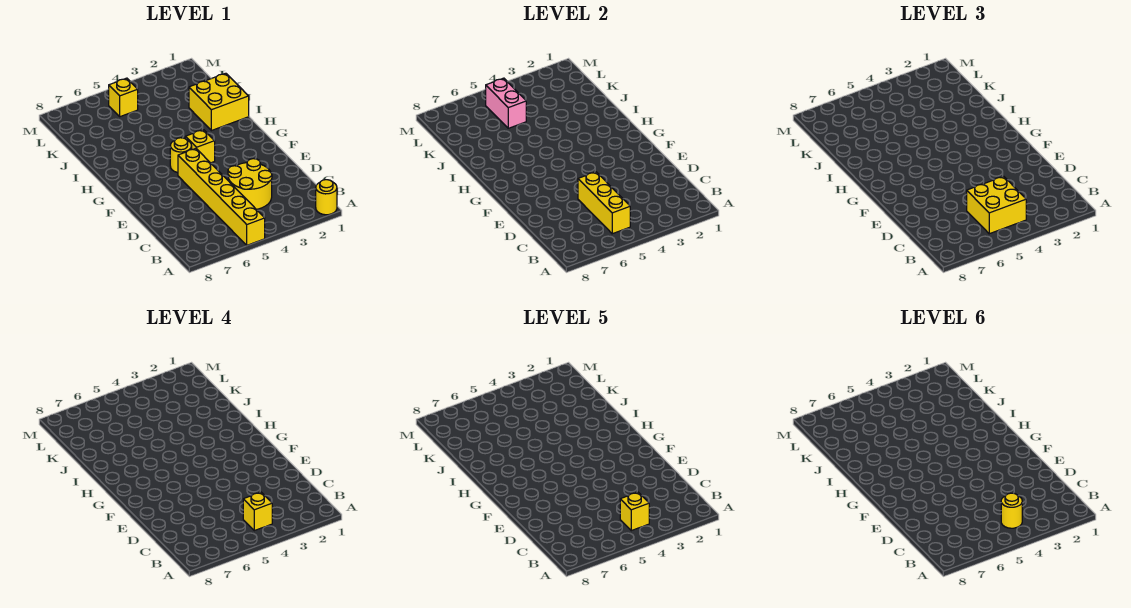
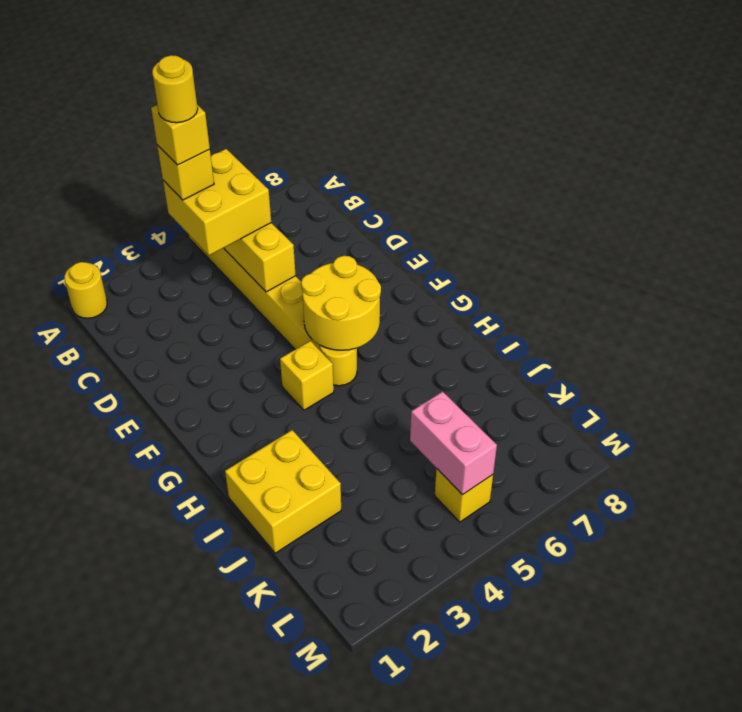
yellow round brick C3:D4 level 1 -> yellow round brick F5:G6 level 2

